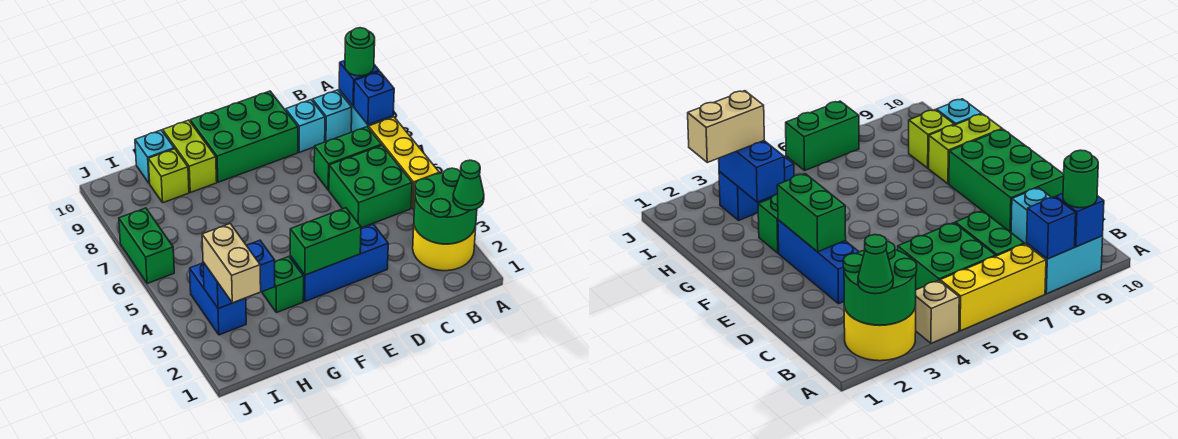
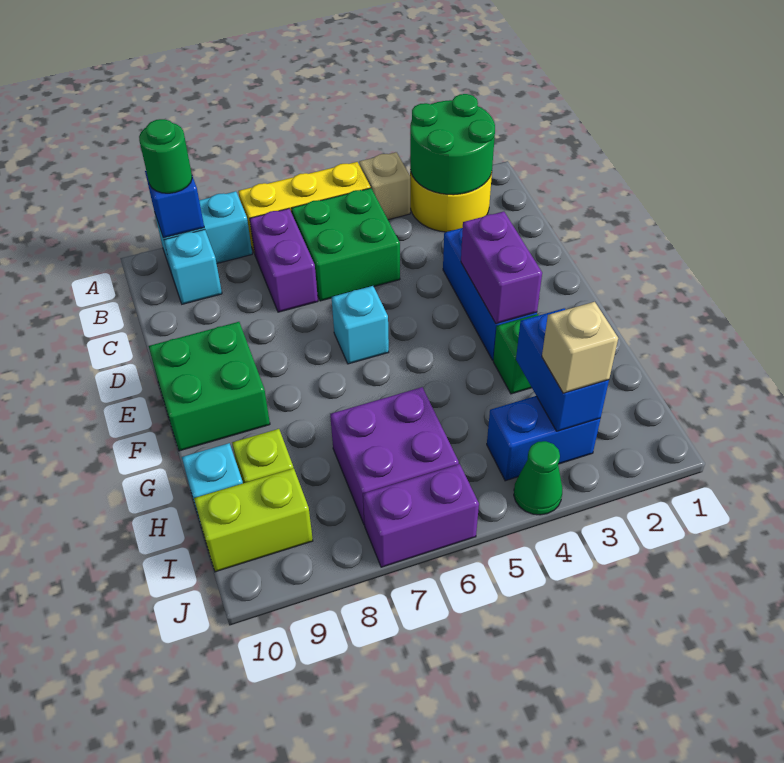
green cone A2 level 3 -> green cone J4 level 1
blue brick A8 level 2 -> none
green brick B7:C7 level 1 -> purple brick B7:C7 level 1
cyan brick C9 level 1 -> cyan brick E6 level 1
green brick D9:F10 level 1 -> green brick E9:F10 level 1
green brick E3:F3 level 2 -> purple brick E3:F3 level 2
lime brick G9:G10 level 1 -> lime brick I9:I10 level 1
none -> purple brick H6:I7 level 1
tan brick I2:I3 level 3 -> tan brick I3 level 3
green brick J6:J7 level 1 -> purple brick J6:J7 level 1

